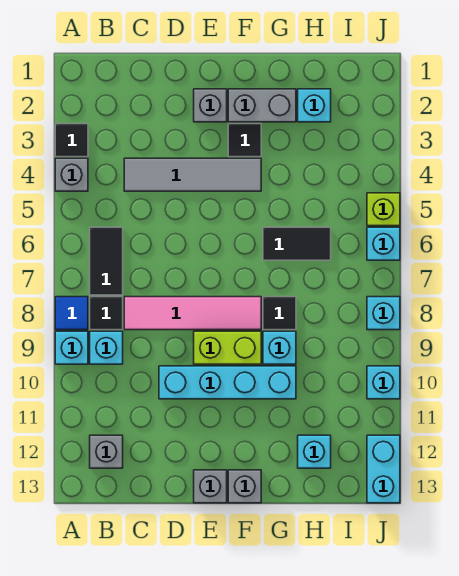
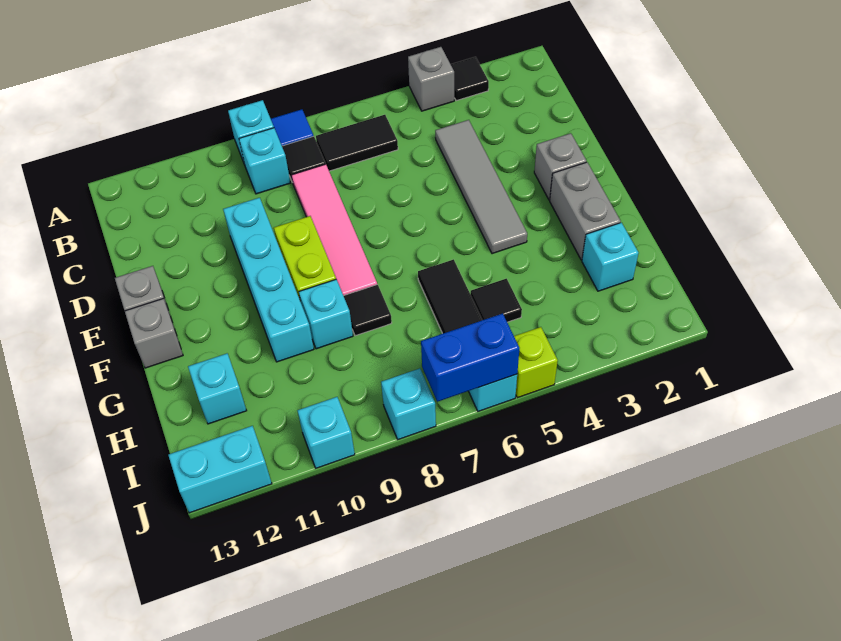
grey brick B12 level 1 -> none
black tile F3 level 1 -> black tile H5 level 1
none -> blue brick J6:J7 level 2

